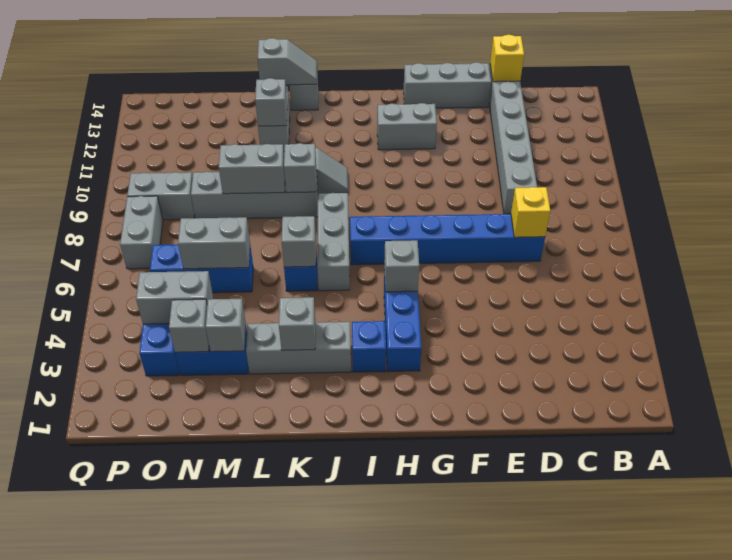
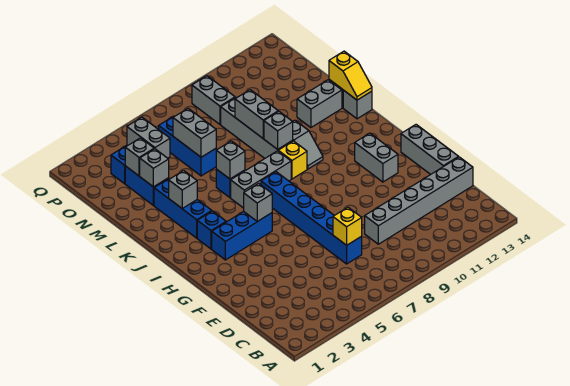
yellow brick D14 level 2 -> yellow brick J9 level 1
grey brick J3:L3 level 1 -> blue brick J3:L3 level 1
grey slope K14:L14 level 2 top L -> yellow slope K14:L14 level 2 top L
grey brick L12 level 2 -> none
grey brick P7:P8 level 1 -> none

